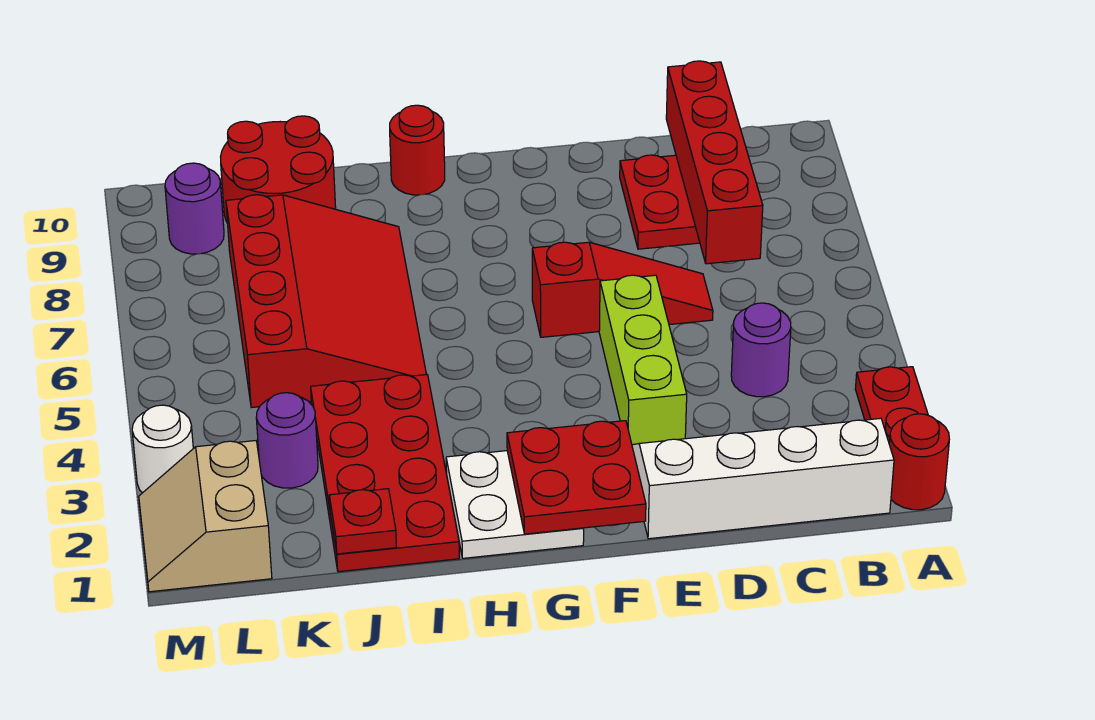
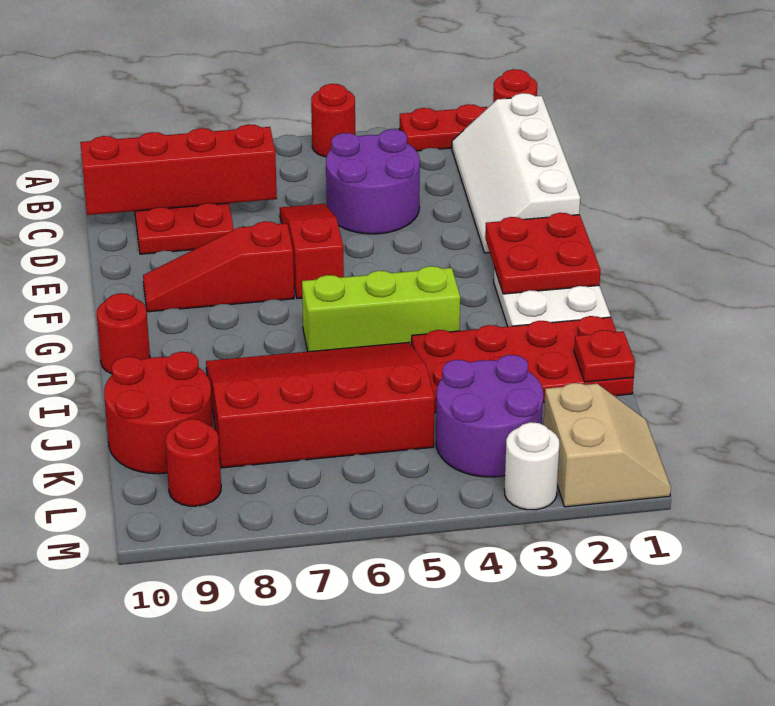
none -> red round brick A5 level 1
purple round brick C4 level 1 -> purple round brick C4:D5 level 1
lime brick E3:E5 level 1 -> lime brick H4:H6 level 1
none -> red slope F7:F9 level 1 top 7
purple round brick K3 level 1 -> purple round brick K3:L4 level 1
tan slope L1:M2 level 1 top L -> tan slope L1:M2 level 1 top 2
purple round brick L9 level 1 -> red round brick L9 level 1

